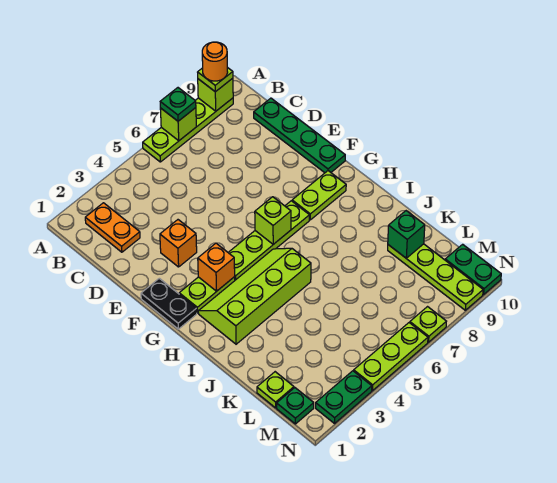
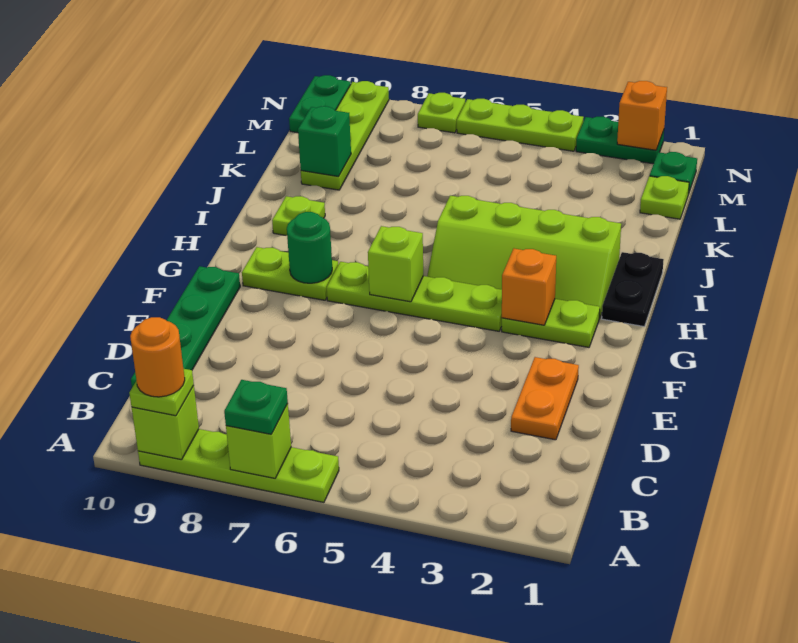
orange plate B2:C2 level 1 -> orange plate D2:E2 level 1
orange brick E3 level 1 -> orange brick N2 level 2
black plate F1:G1 level 1 -> black plate H1:I1 level 1
none -> green round brick G8 level 2
none -> lime plate I9 level 1

